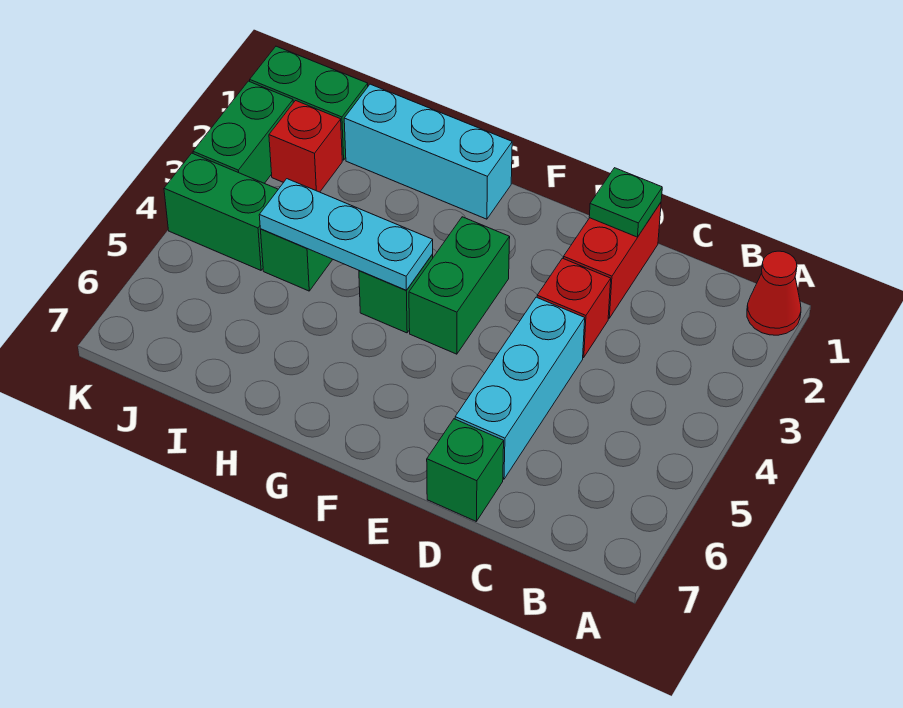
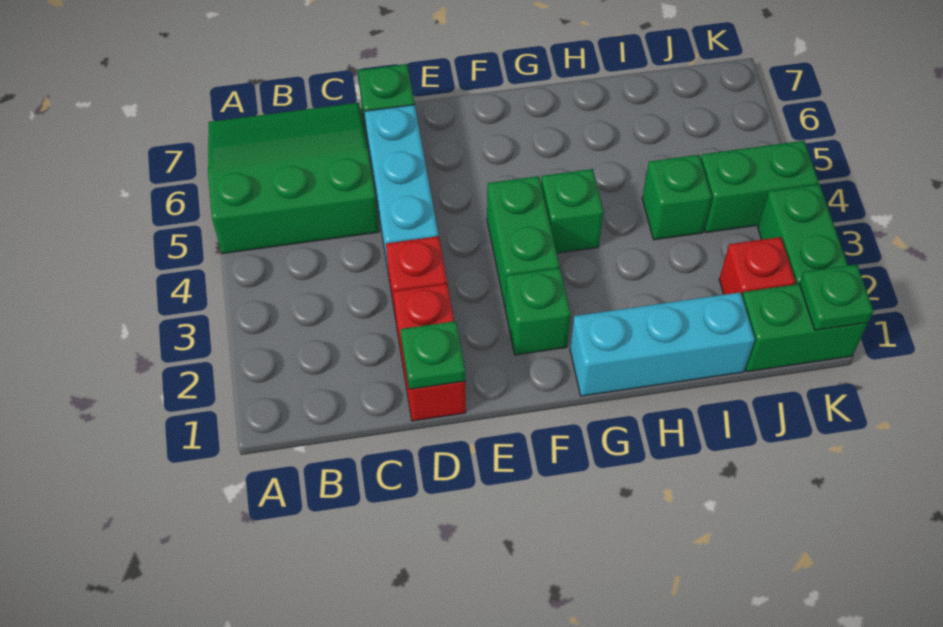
red cone A1 level 1 -> none
none -> green slope A5:C7 level 1 top 5
none -> green brick F2 level 1
cyan plate G4:I4 level 2 -> none
none -> green plate K1 level 2

